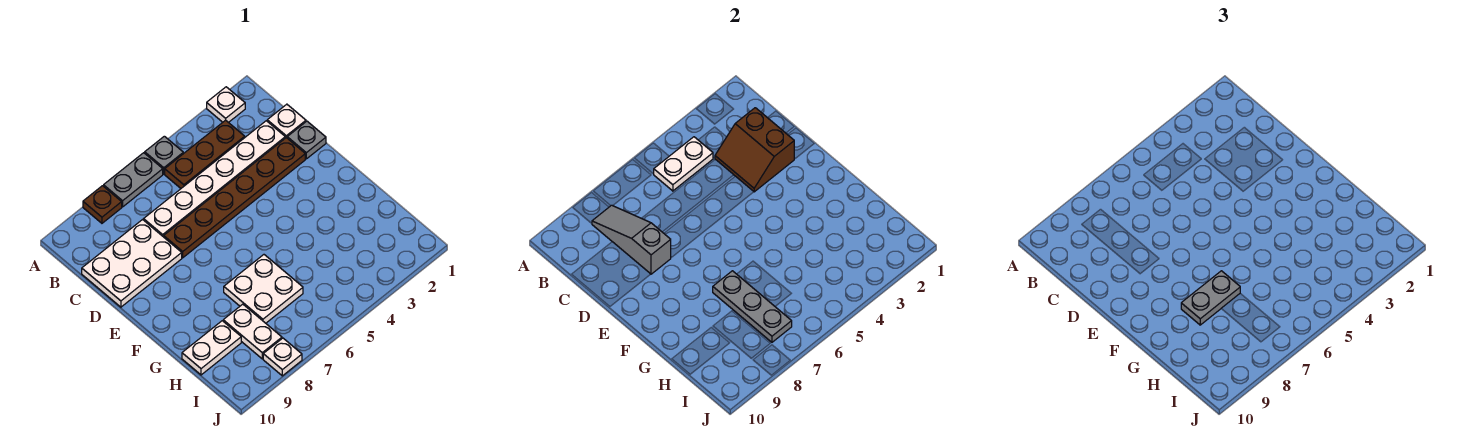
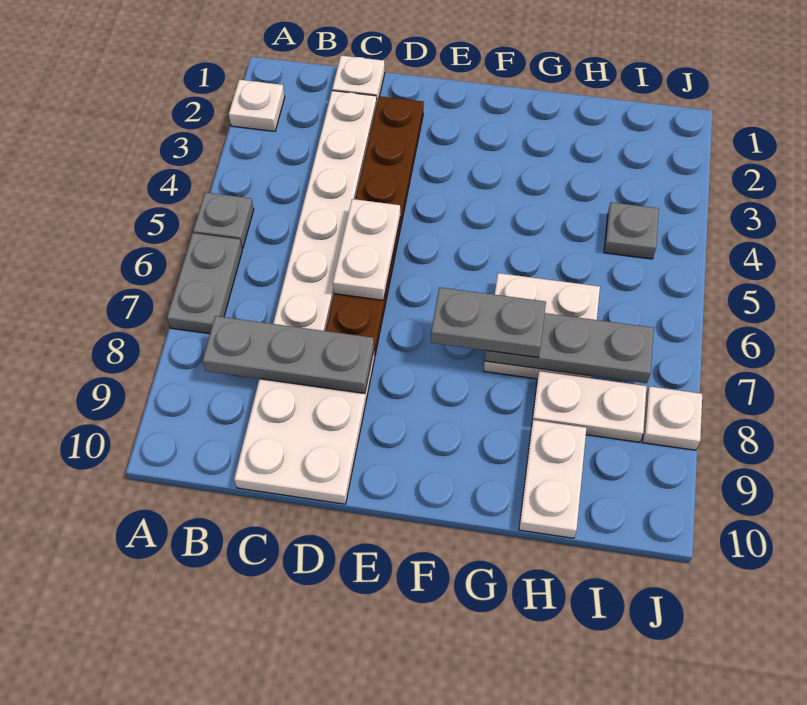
brown plate A8 level 1 -> none
brown plate B3:B5 level 1 -> none
white plate B4:B5 level 2 -> white plate D5:D6 level 2
grey slope B8:D8 level 2 top D -> grey plate B8:D8 level 2
brown slope C2:D3 level 2 top 2 -> none
grey plate D1 level 1 -> grey plate I4 level 1
grey plate G7:G8 level 3 -> grey plate F7:G7 level 3

